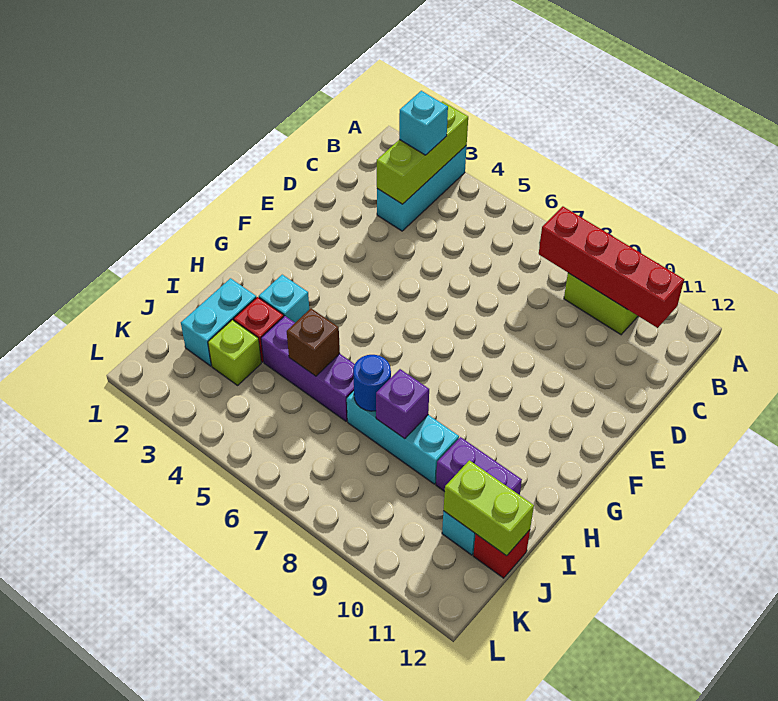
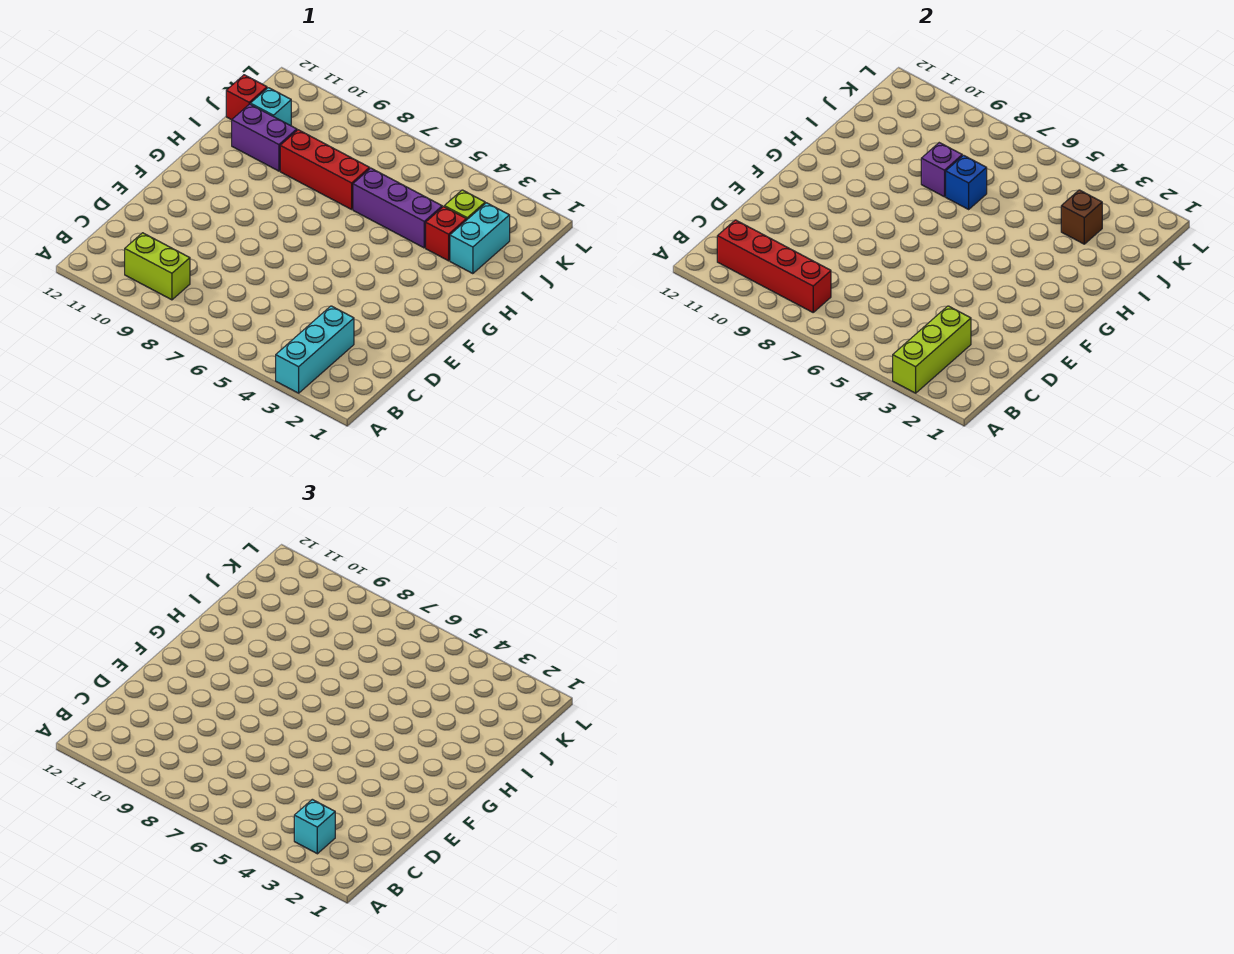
cyan brick H3 level 1 -> none
brown brick I5 level 2 -> brown brick J3 level 2
cyan brick I7:I9 level 1 -> red brick I7:I9 level 1
blue round brick I7 level 2 -> blue brick I7 level 2
lime brick J11:J12 level 2 -> none

